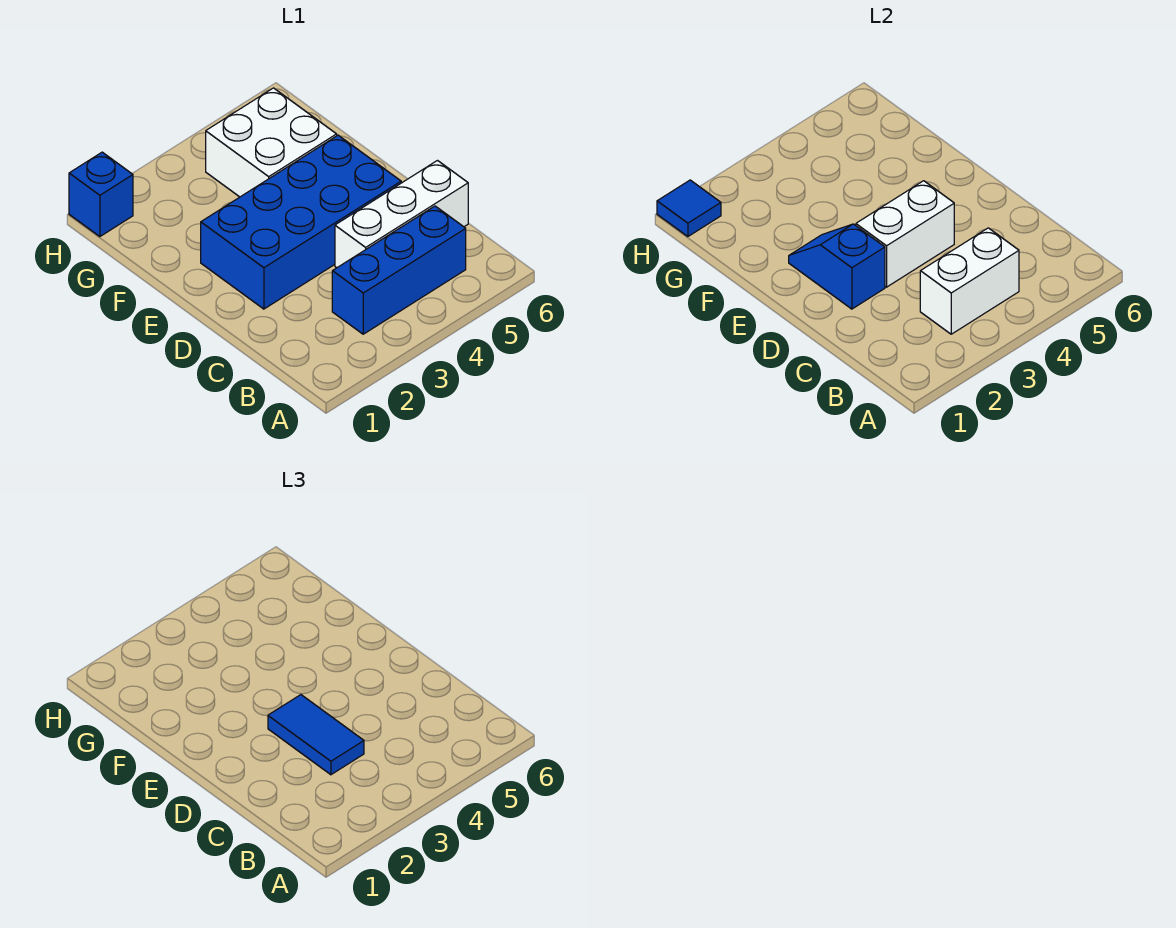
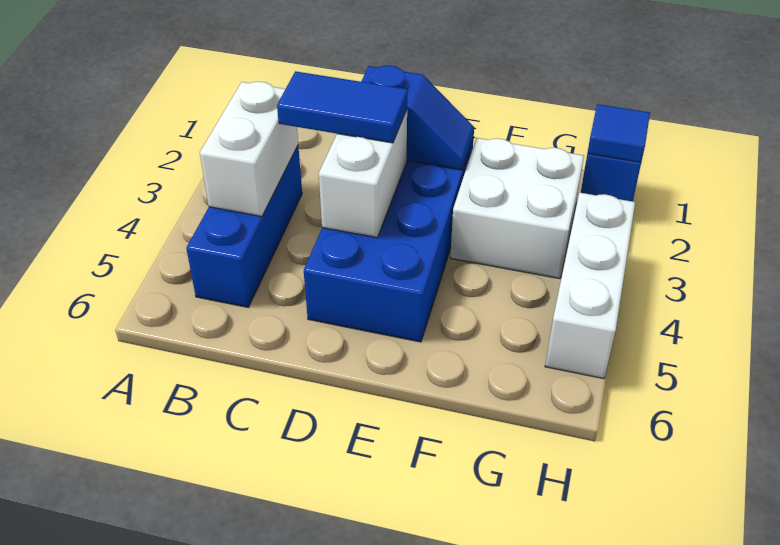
white brick C4:C6 level 1 -> white brick H3:H5 level 1
white brick F4:G5 level 1 -> white brick F2:G3 level 1

